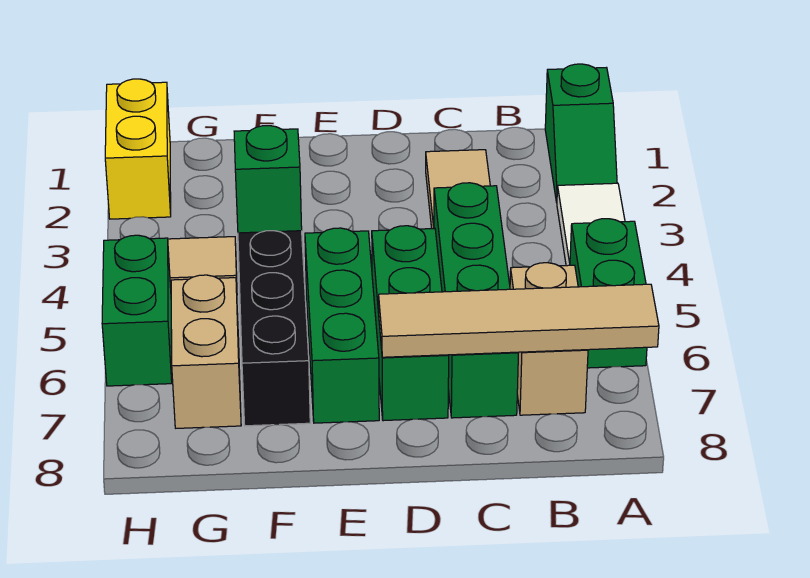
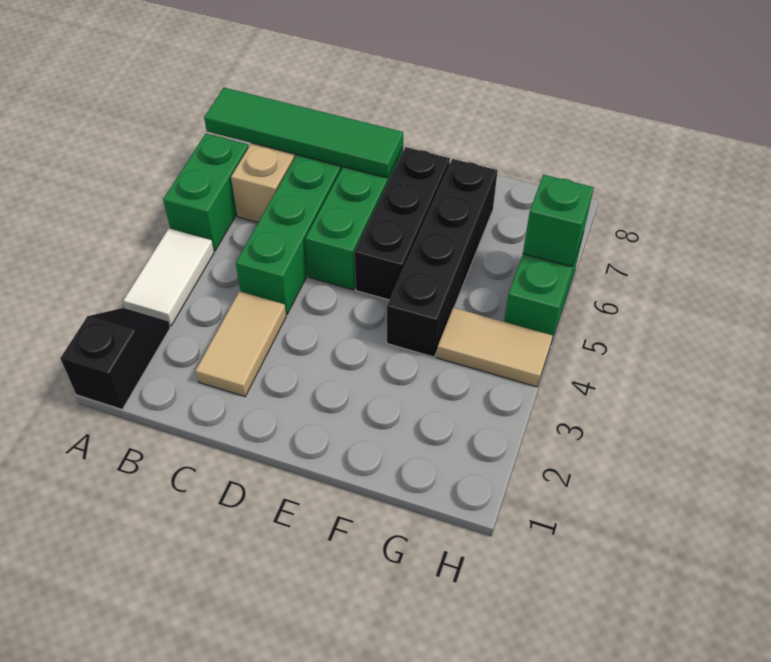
green slope A1:A2 level 1 top 1 -> black slope A1:A2 level 1 top 1
tan tile A7:D7 level 2 -> green tile A7:D7 level 2
green brick E5:E7 level 1 -> black brick E5:E7 level 1
green brick F4 level 2 -> green brick H6 level 2
tan brick G6:G7 level 1 -> none
yellow brick H1:H2 level 1 -> none

